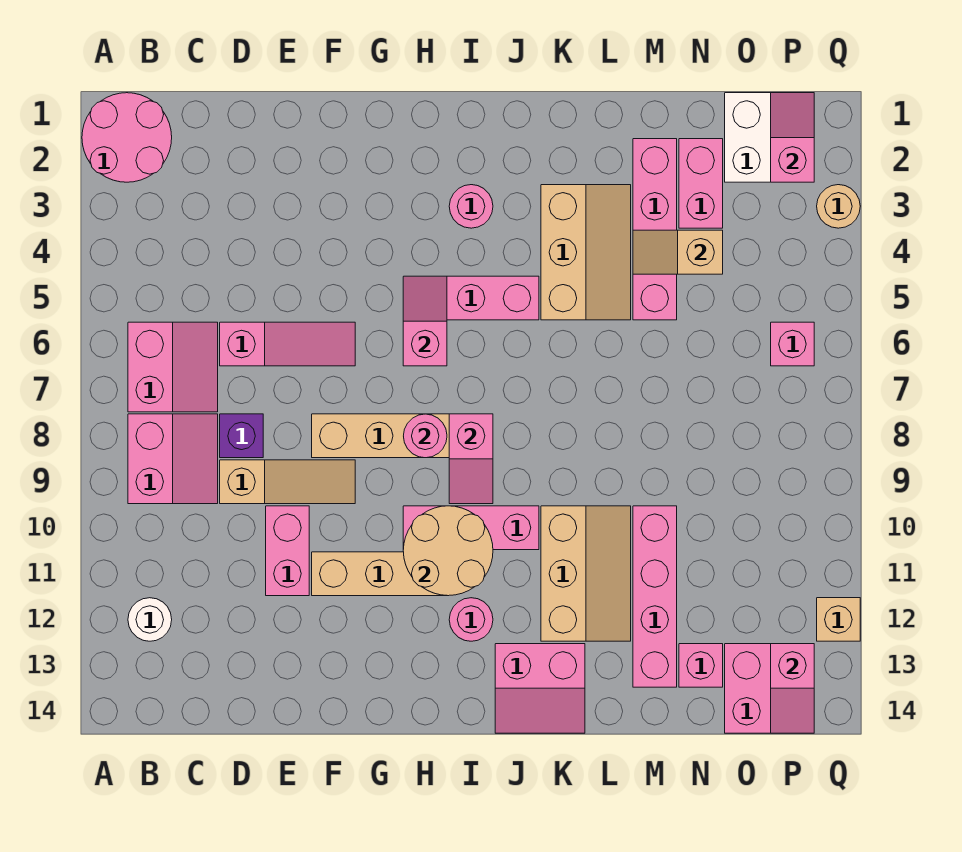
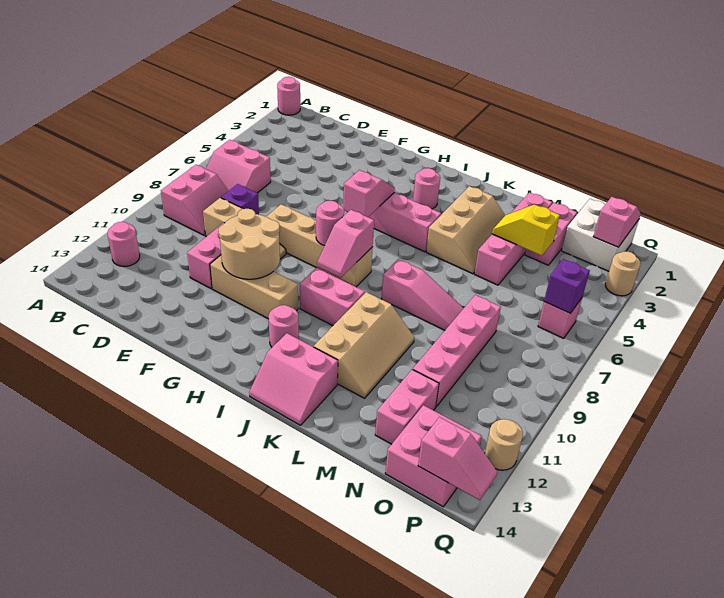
pink round brick A1:B2 level 1 -> pink round brick A1 level 1
pink slope B6:C7 level 1 top B -> pink slope B6:C7 level 1 top 6
white round brick B12 level 1 -> pink round brick B12 level 1
pink slope D6:F6 level 1 top D -> pink slope K8:M8 level 1 top K
pink brick H10:J10 level 1 -> pink brick I10:J10 level 1
tan round brick H10:I11 level 2 -> tan round brick F10:G11 level 2
tan slope M4:N4 level 2 top N -> yellow slope M4:N4 level 2 top N
pink brick M10:M13 level 1 -> pink brick N8:N11 level 1
pink brick N13 level 1 -> pink brick N12:N13 level 1
none -> purple brick P6 level 2
pink slope P13:P14 level 2 top 13 -> pink slope P14:Q14 level 2 top P
tan brick Q12 level 1 -> tan round brick Q12 level 1

